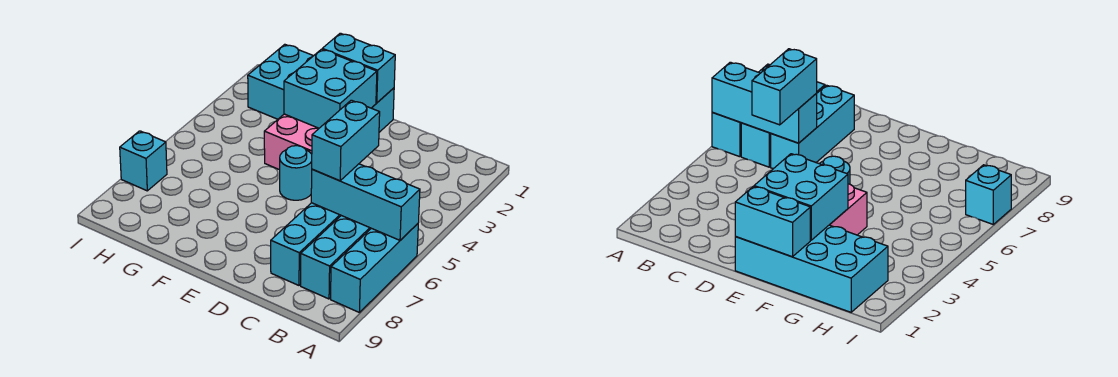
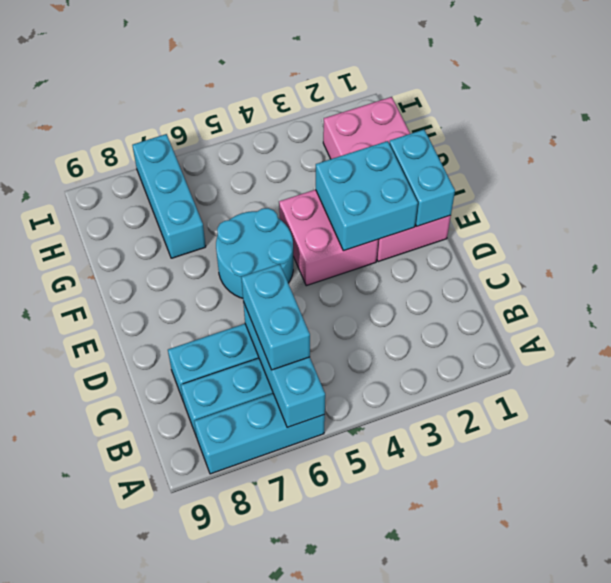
cyan brick C5:C6 level 3 -> cyan brick B6:C6 level 3
cyan brick E1:H2 level 1 -> pink brick E1:H2 level 1
cyan round brick E5 level 1 -> cyan round brick E5:F6 level 1
cyan brick I7 level 1 -> cyan brick G7:I7 level 1

